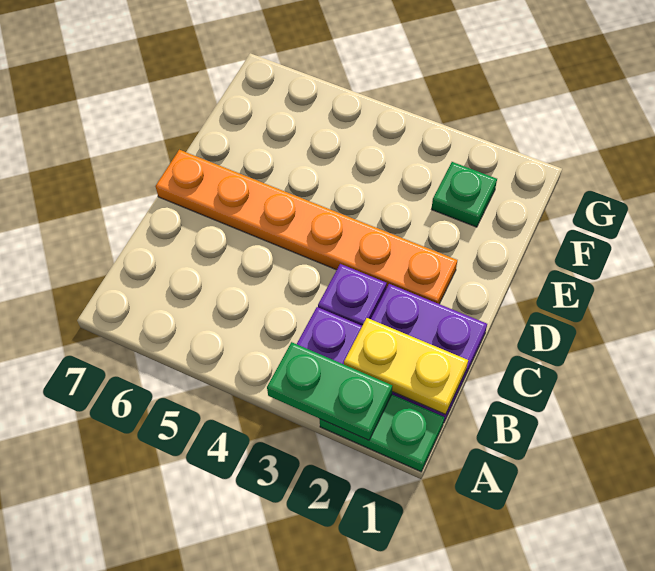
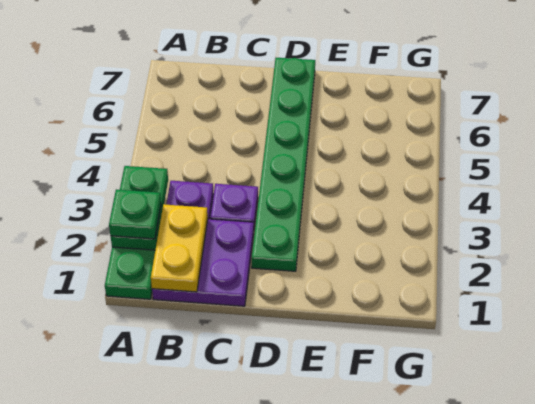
orange plate D2:D7 level 1 -> green plate D2:D7 level 1
green plate F2 level 1 -> green plate A2 level 3

